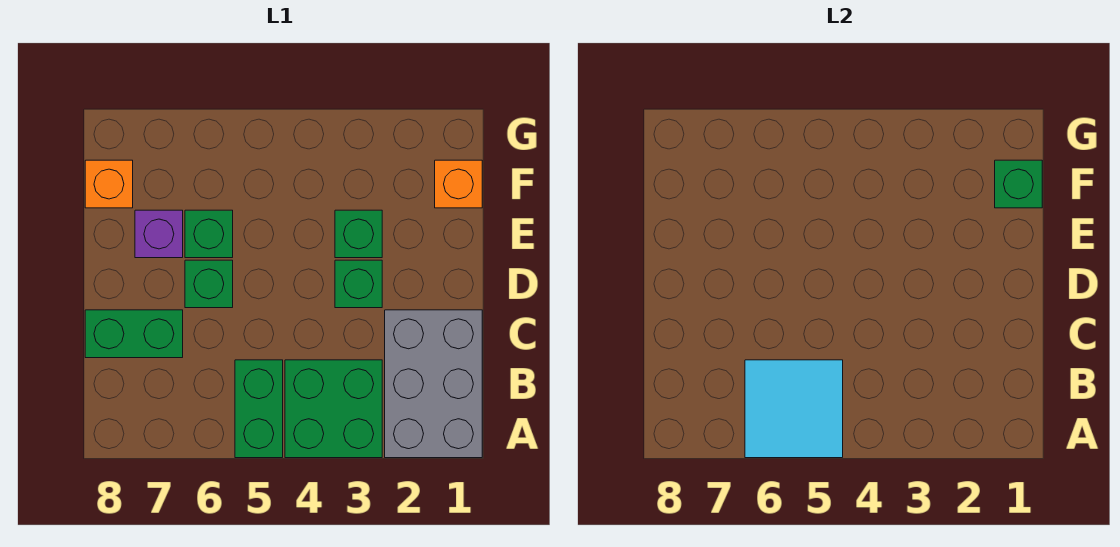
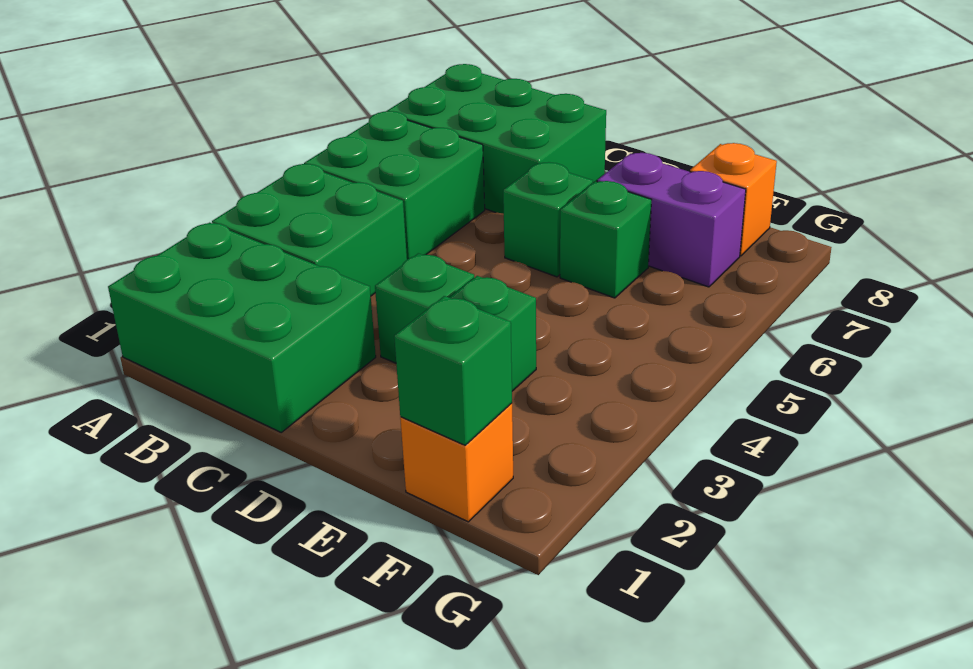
grey brick A1:C2 level 1 -> green brick A1:C2 level 1
green brick A5:B5 level 1 -> green brick A5:B6 level 1
cyan tile A5:B6 level 2 -> none
green brick C7:C8 level 1 -> green brick A7:C8 level 1
purple brick E7 level 1 -> purple brick E7:F7 level 1

